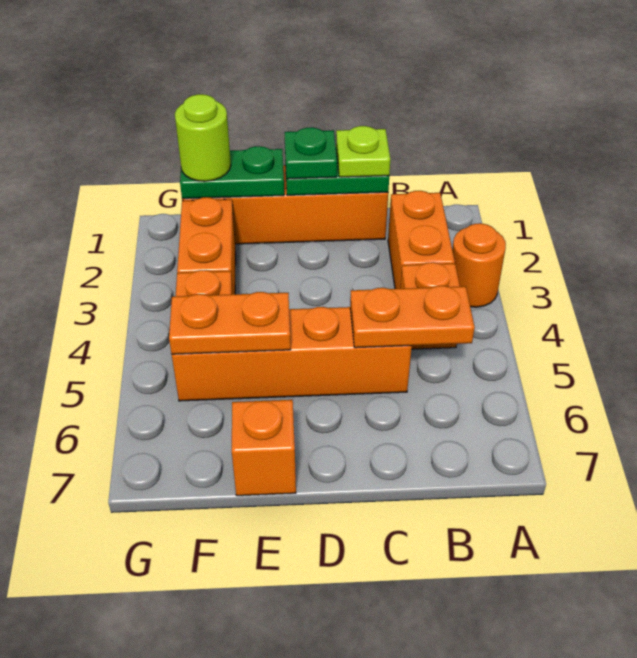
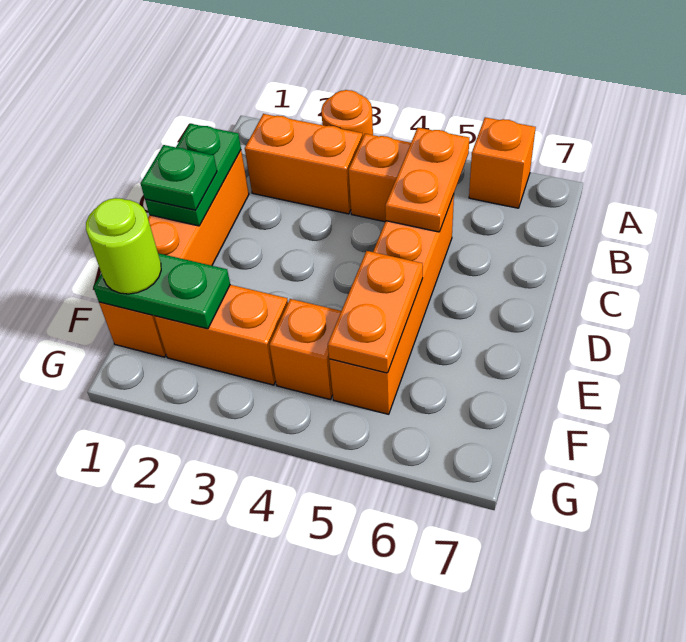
lime plate C1 level 3 -> none
green plate E1:F1 level 2 -> green plate F1:F2 level 2
orange brick E7 level 1 -> orange brick A6 level 1

